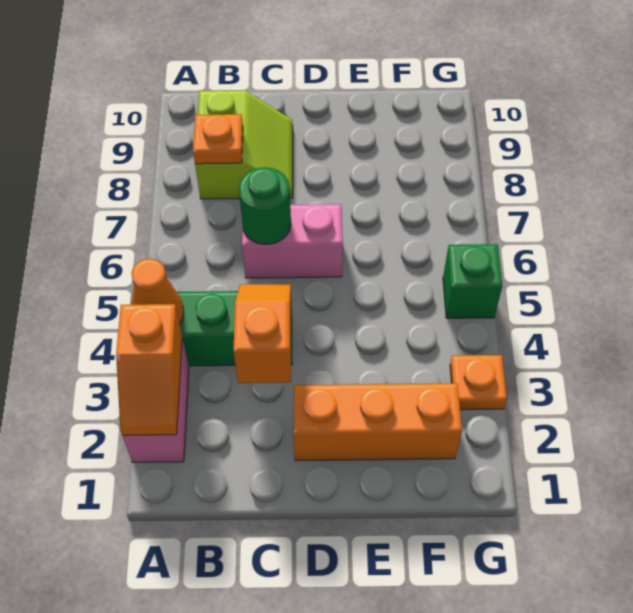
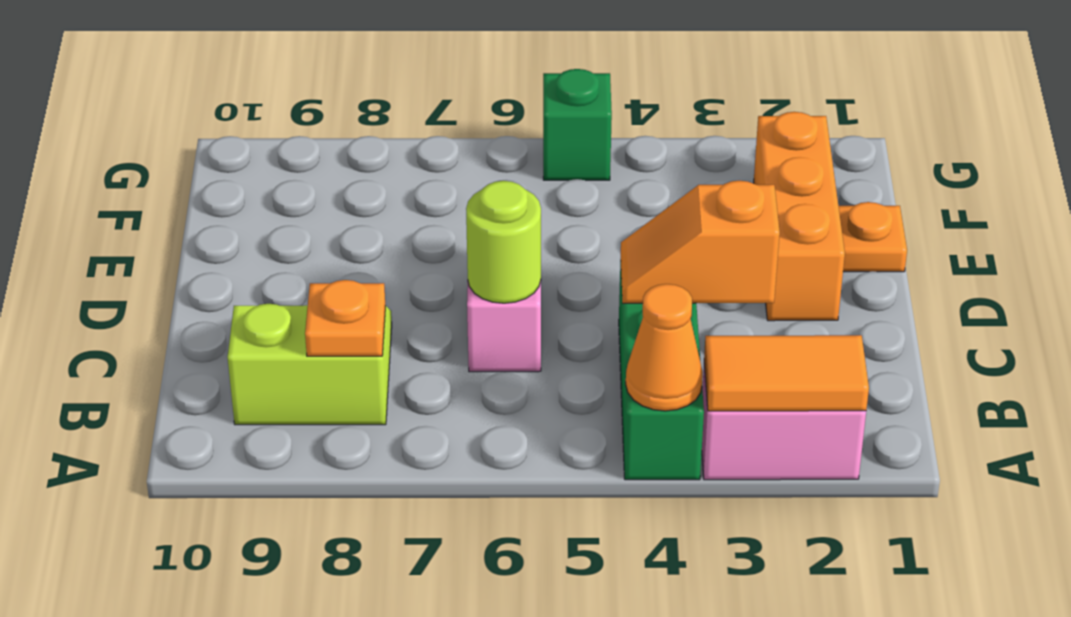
orange slope A2:A3 level 2 top 3 -> orange tile A2:A3 level 2
green round brick C6 level 2 -> lime round brick C6 level 2
orange plate G3 level 1 -> orange plate E1 level 1

